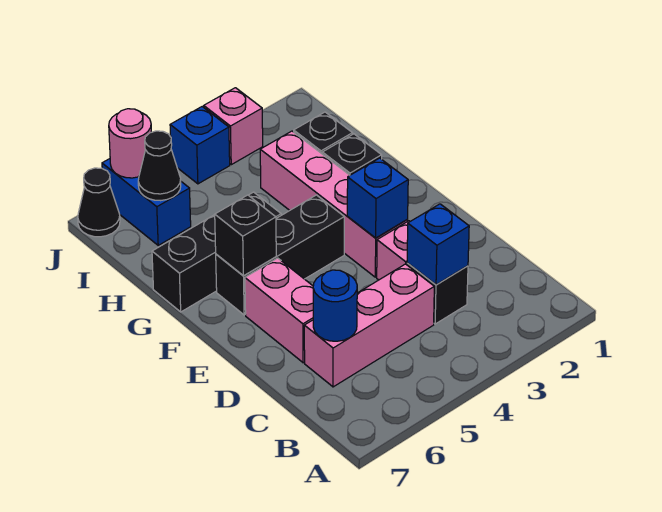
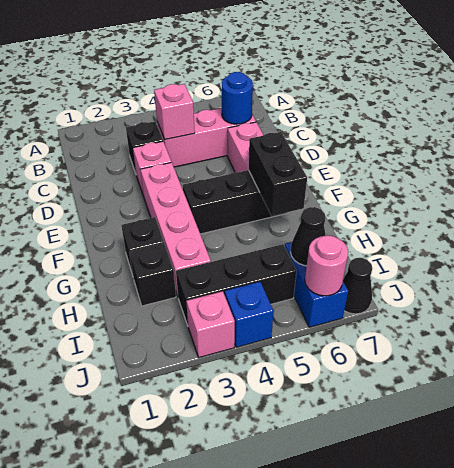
blue brick C3 level 2 -> none
none -> pink brick C4 level 2
blue brick E3 level 2 -> none
black brick F6 level 2 -> black brick F6:G6 level 2
black brick G5:G7 level 1 -> black brick I3:I5 level 1

